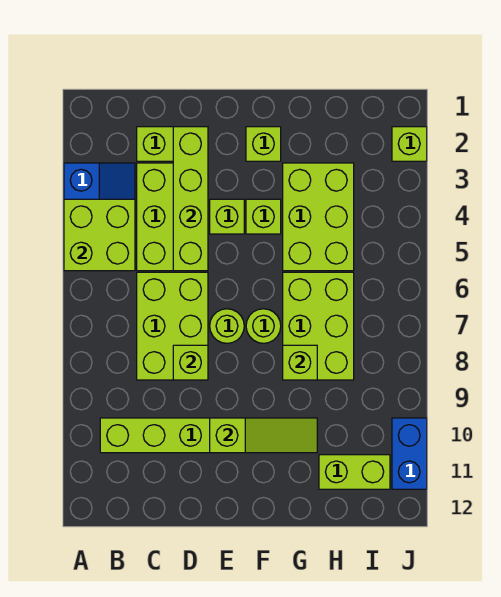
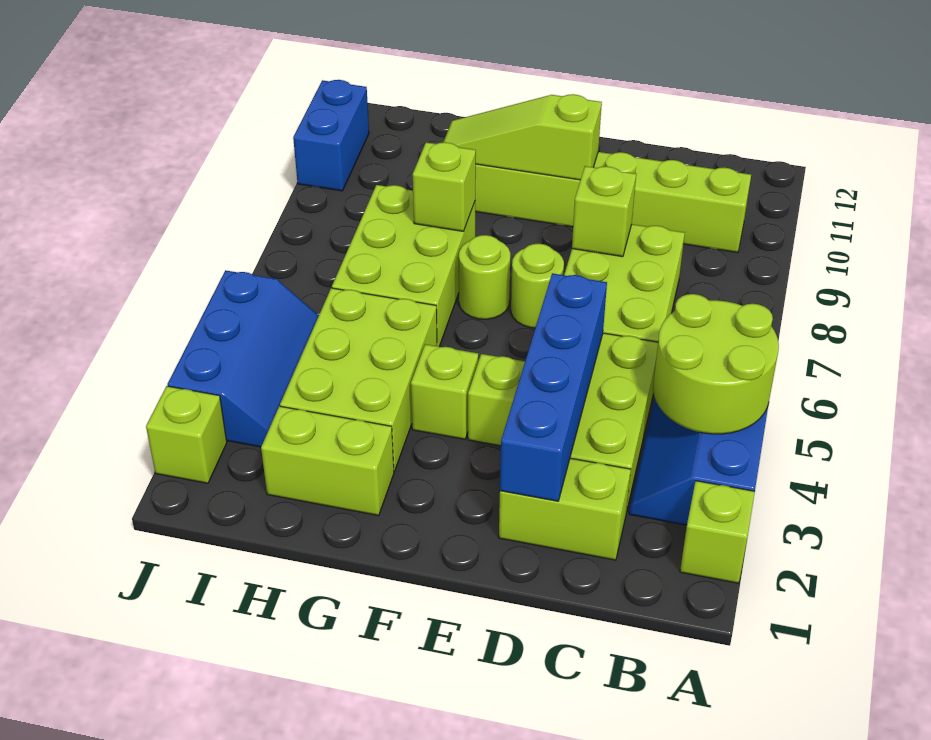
lime brick A4:B5 level 2 -> lime round brick A4:B5 level 2
lime brick D2:D5 level 2 -> blue brick D2:D5 level 2
lime brick F2 level 1 -> lime brick A2 level 1
lime brick H11:I11 level 1 -> lime brick G2:H2 level 1
none -> blue slope I3:J5 level 1 top J

